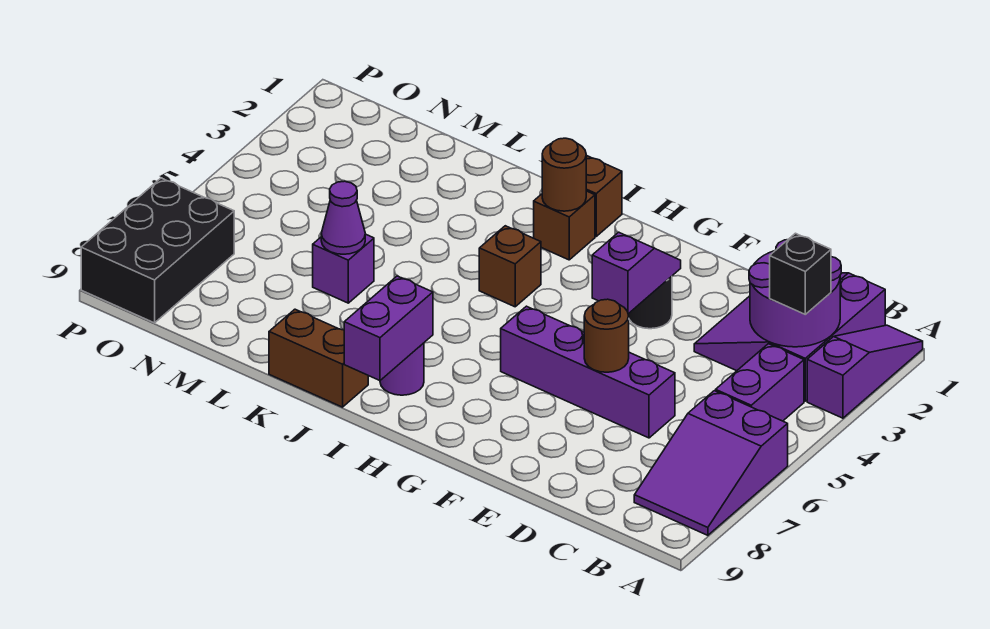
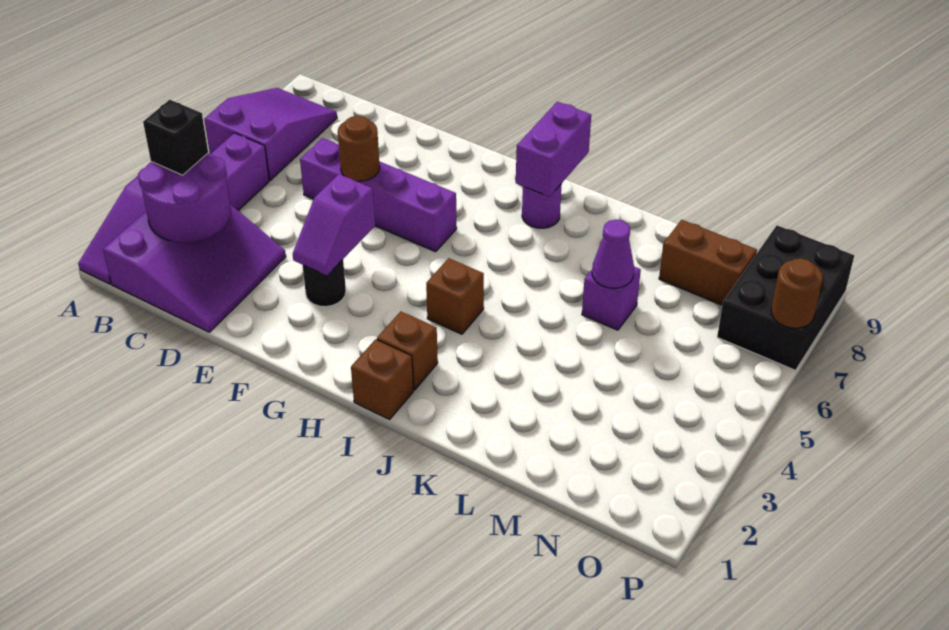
brown round brick I2 level 2 -> brown round brick P7 level 2
brown brick J9:K9 level 1 -> brown brick M8:N8 level 1

